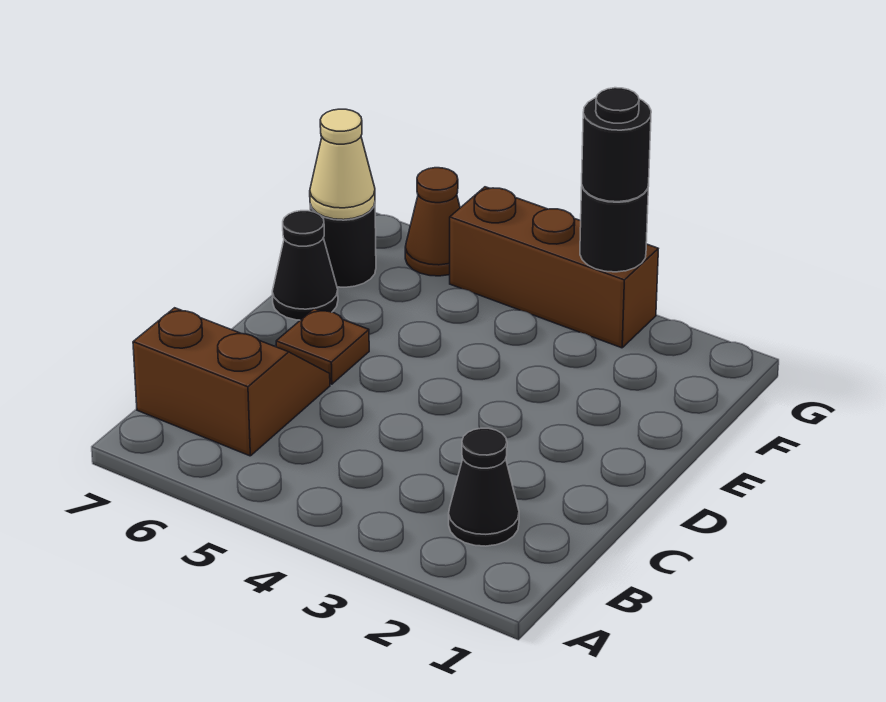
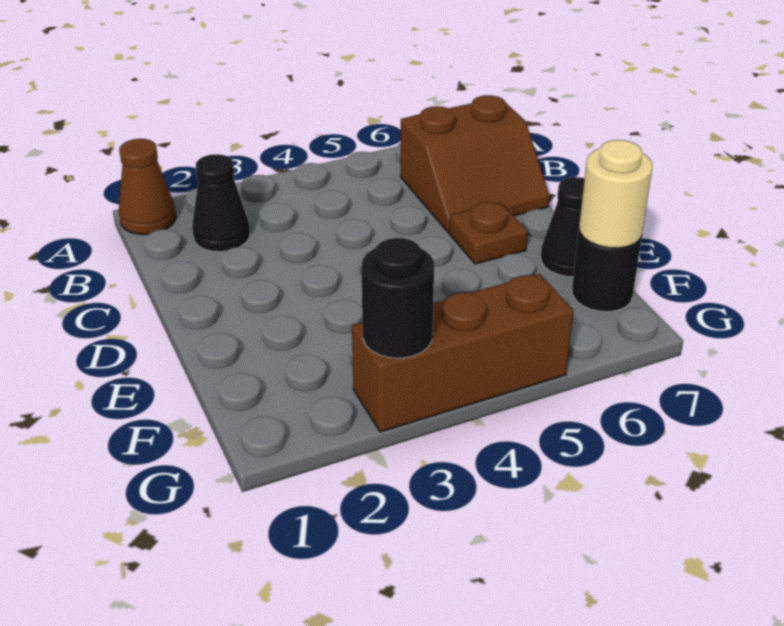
tan cone F7 level 2 -> tan round brick F7 level 2
black round brick G3 level 3 -> none
brown cone G6 level 1 -> brown cone A1 level 1

